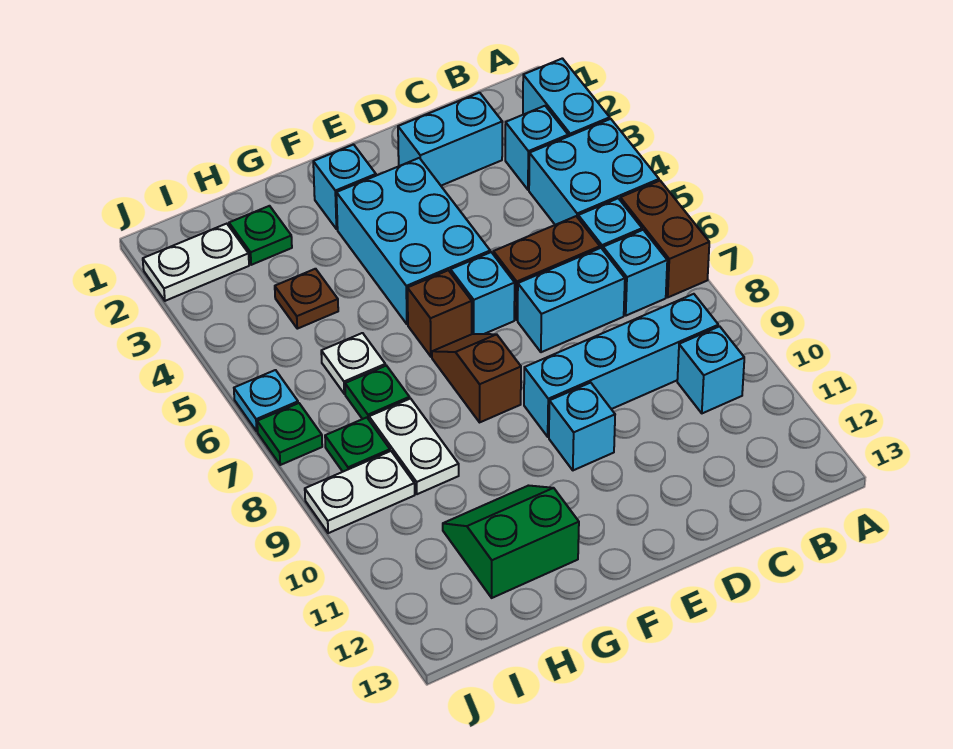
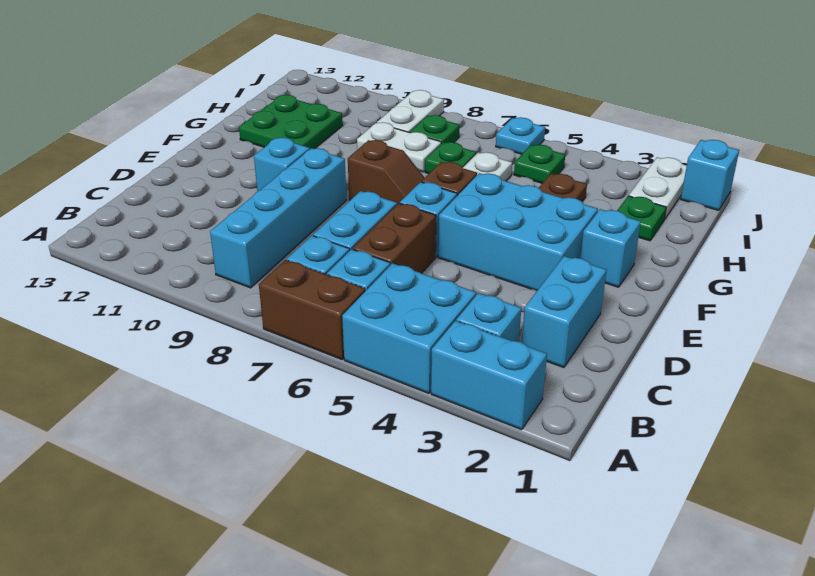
cyan brick B10 level 1 -> cyan brick J1 level 1
green slope G11:H12 level 1 top 12 -> green plate G11:H12 level 1
green plate J7 level 1 -> green plate I5 level 1

